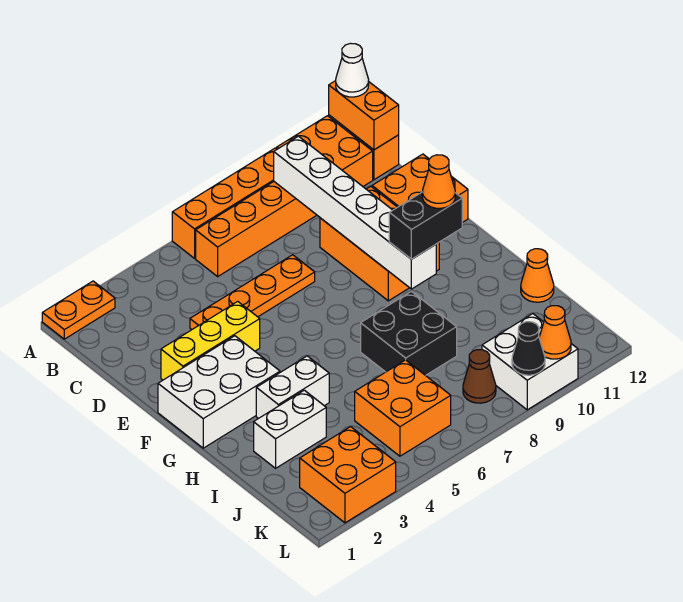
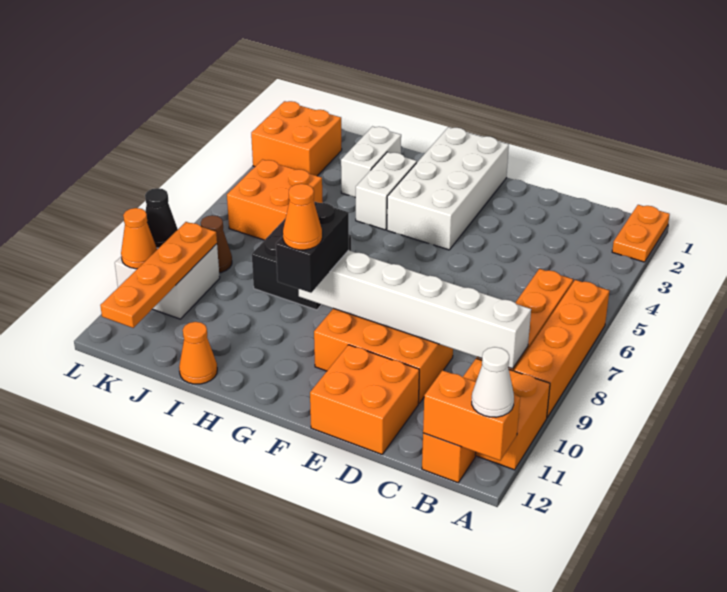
orange plate D4:D7 level 1 -> orange plate K9:K12 level 2
yellow brick E2:E4 level 1 -> none
white brick F1:G3 level 1 -> white brick F1:G4 level 1

